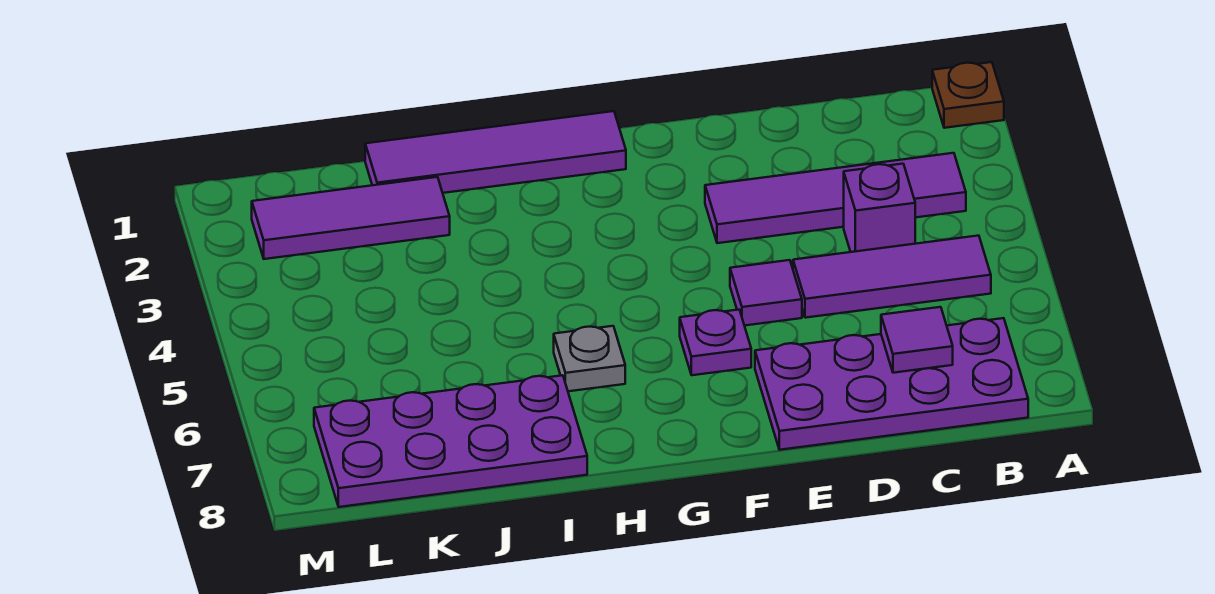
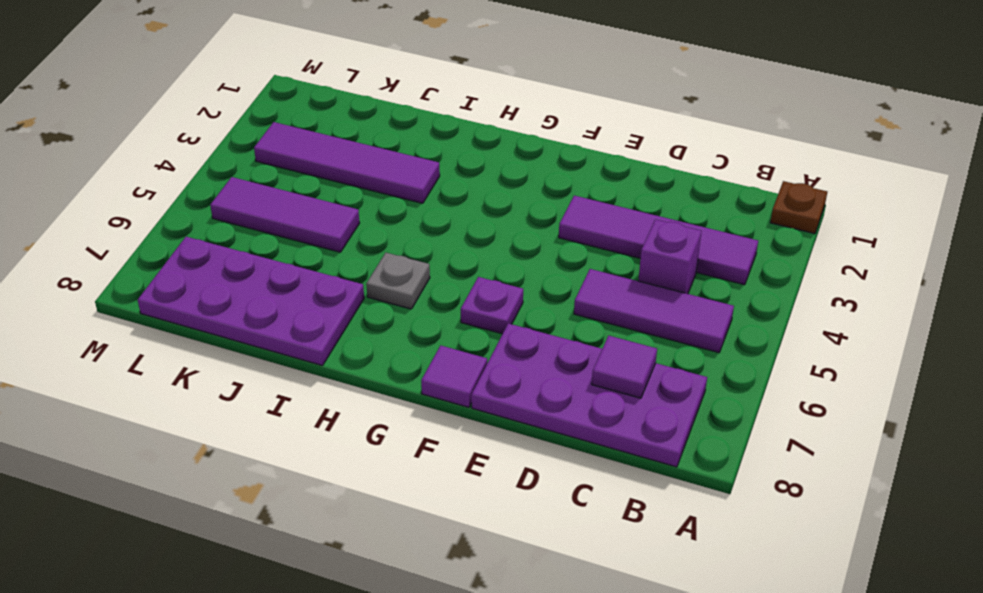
purple tile E5 level 1 -> purple tile F8 level 1
purple tile G1:J1 level 1 -> purple tile I3:L3 level 1
purple tile J2:L2 level 1 -> purple tile J5:L5 level 1

